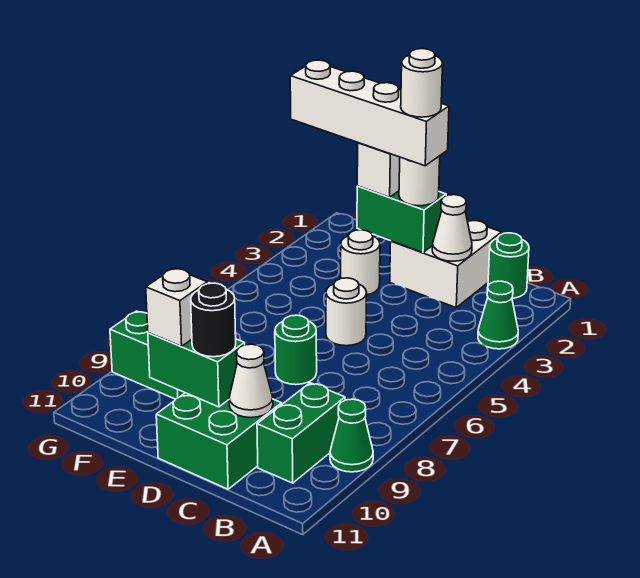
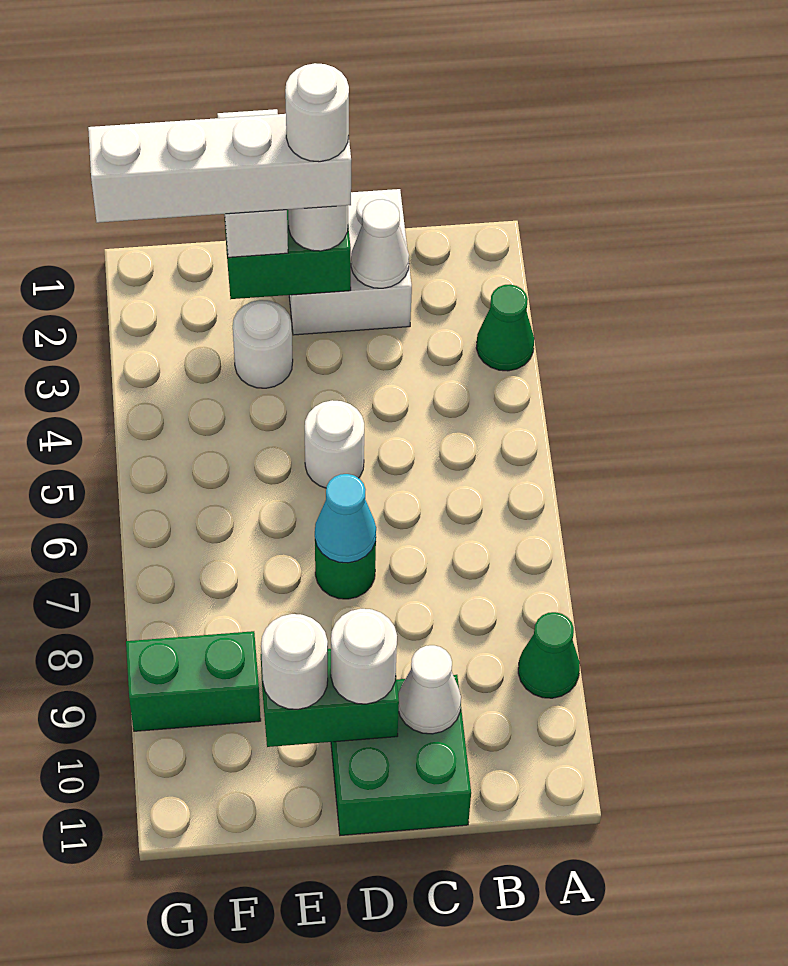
green round brick B1 level 1 -> none
green brick B9:B10 level 1 -> none
none -> cyan cone D7 level 2
black round brick D10 level 3 -> white round brick D10 level 3
white brick E10 level 3 -> white round brick E10 level 3

